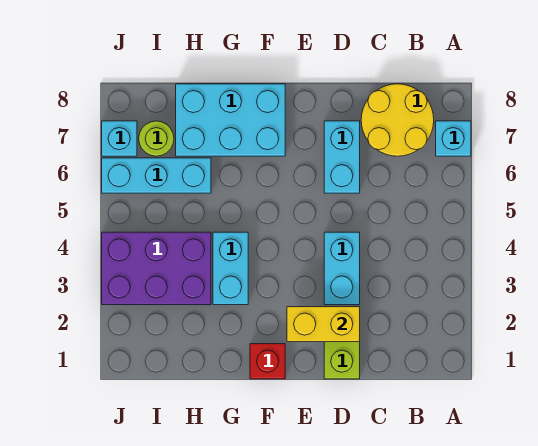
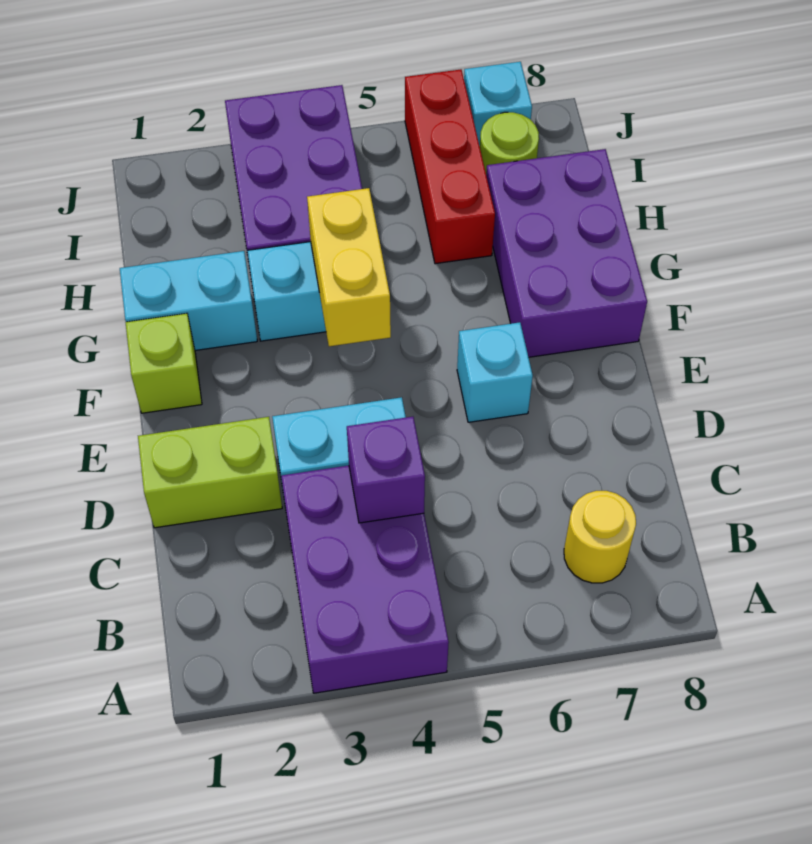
none -> purple brick A3:C4 level 1
cyan brick A7 level 1 -> cyan brick E6 level 1
yellow round brick B7:C8 level 1 -> yellow round brick B7 level 1
none -> purple brick C4 level 2
yellow brick D2:E2 level 2 -> yellow brick F4:G4 level 2
cyan brick D6:D7 level 1 -> cyan brick G1:G2 level 1
red brick F1 level 1 -> lime brick F1 level 1
cyan brick F7:H8 level 1 -> purple brick F7:H8 level 1
cyan brick H6:J6 level 1 -> red brick H6:J6 level 1

